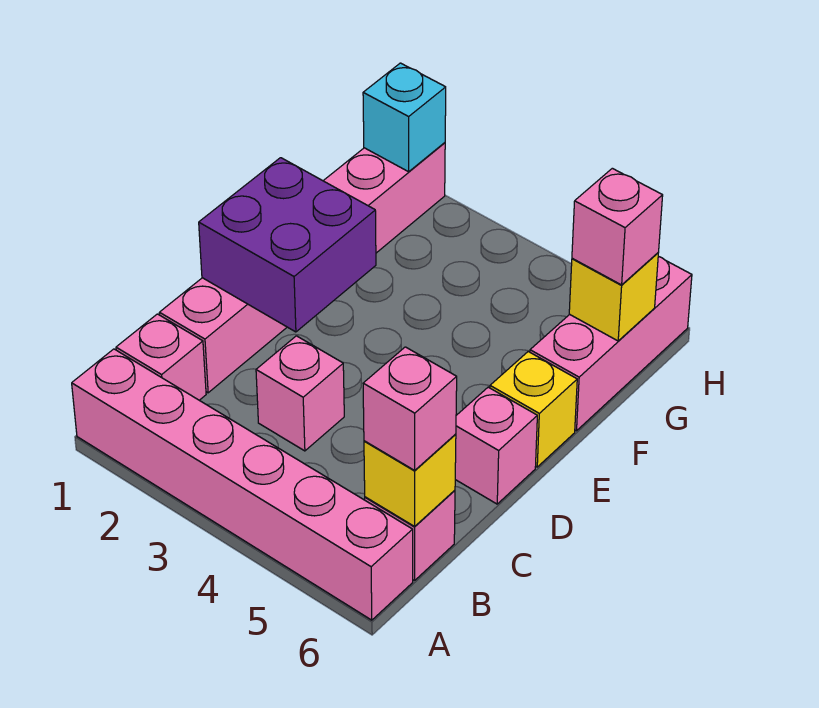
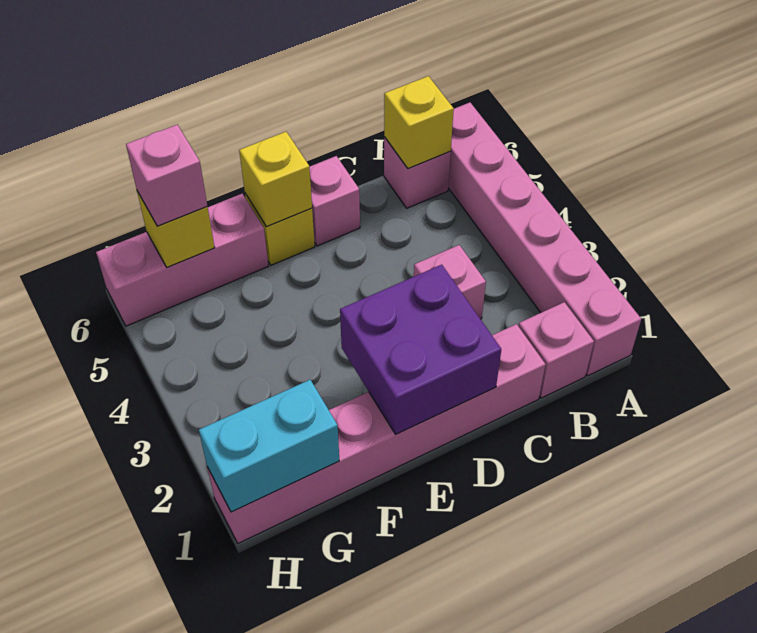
pink brick B6 level 3 -> none
none -> yellow brick E6 level 2
cyan brick H1 level 2 -> cyan brick G1:H1 level 2

